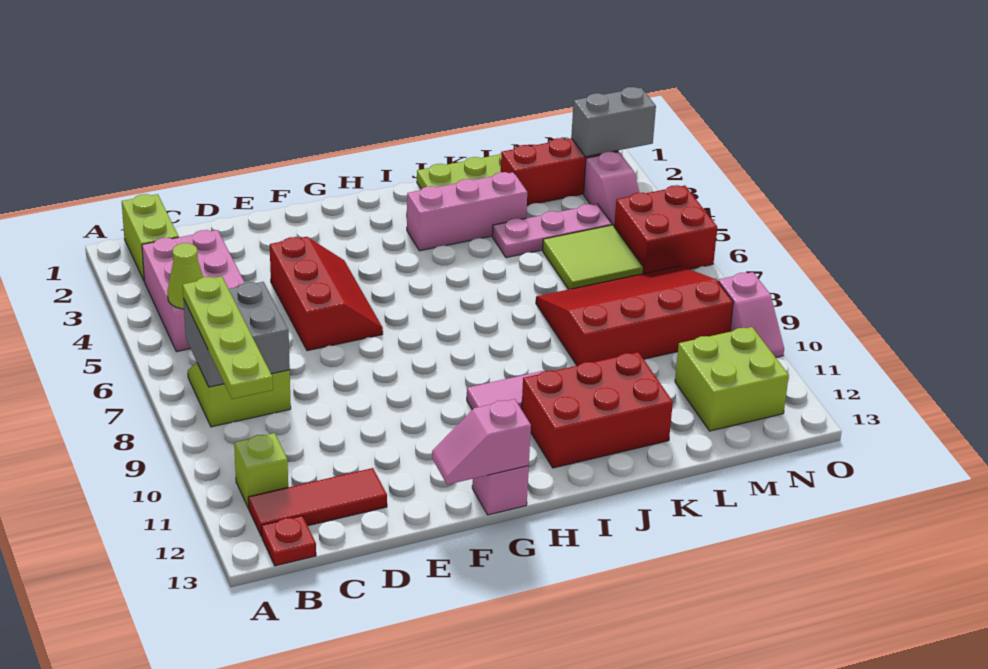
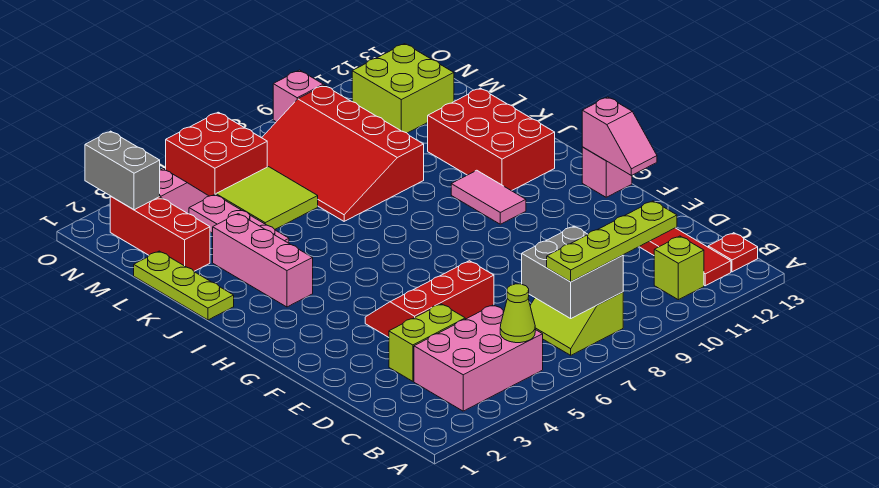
lime brick B1:B2 level 1 -> lime brick D3:D4 level 1

